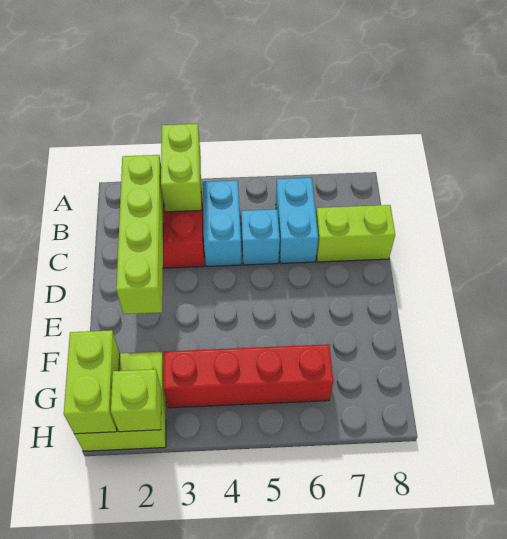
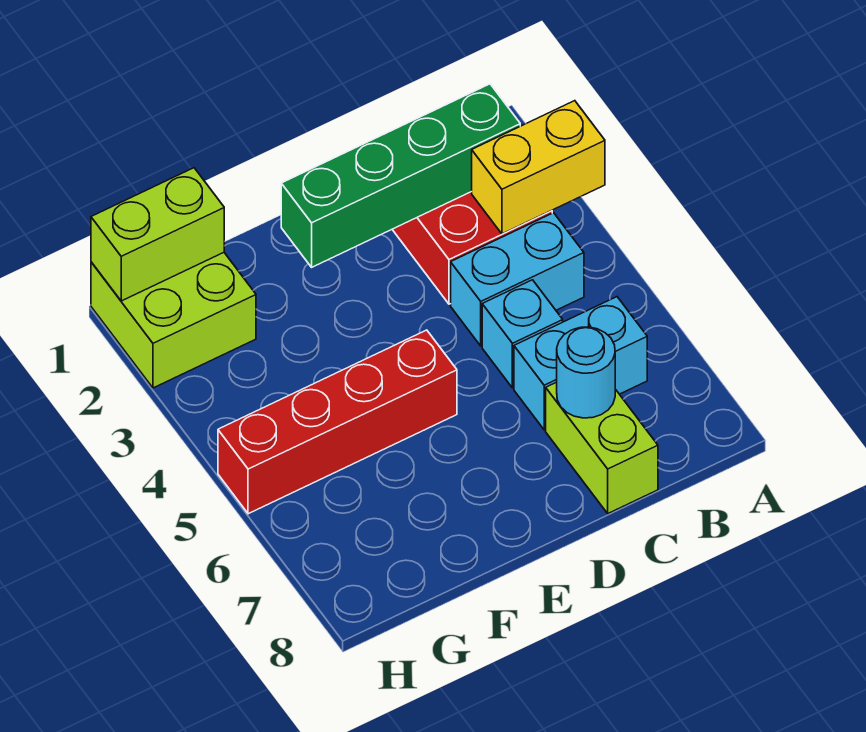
lime brick A3:B3 level 2 -> yellow brick A3:B3 level 2
lime brick B2:E2 level 2 -> green brick B2:E2 level 2
none -> cyan round brick C7 level 2
red brick G3:G6 level 1 -> red brick E5:H5 level 1
lime brick H2 level 2 -> none

